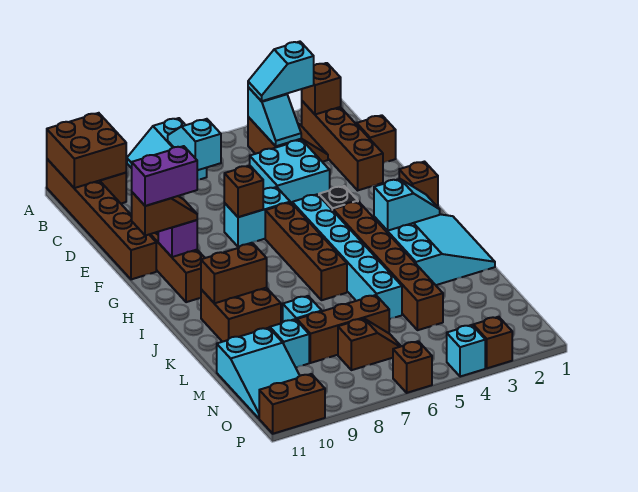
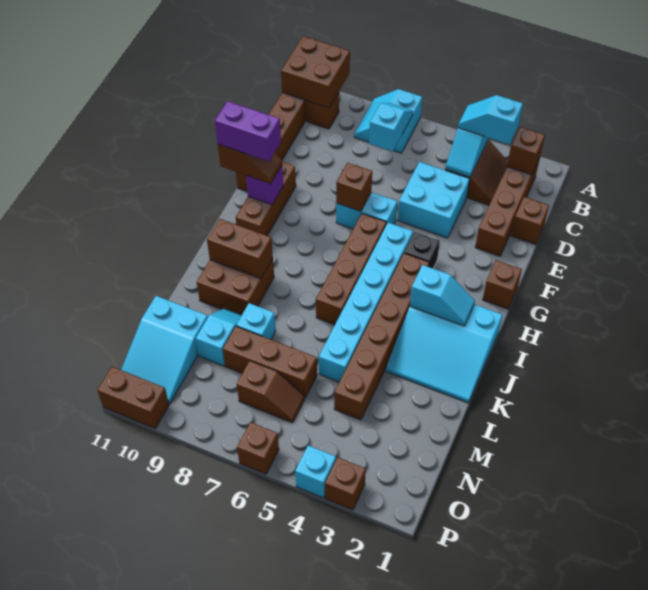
cyan slope I1:K3 level 1 top 3 -> cyan slope I1:K3 level 1 top I

